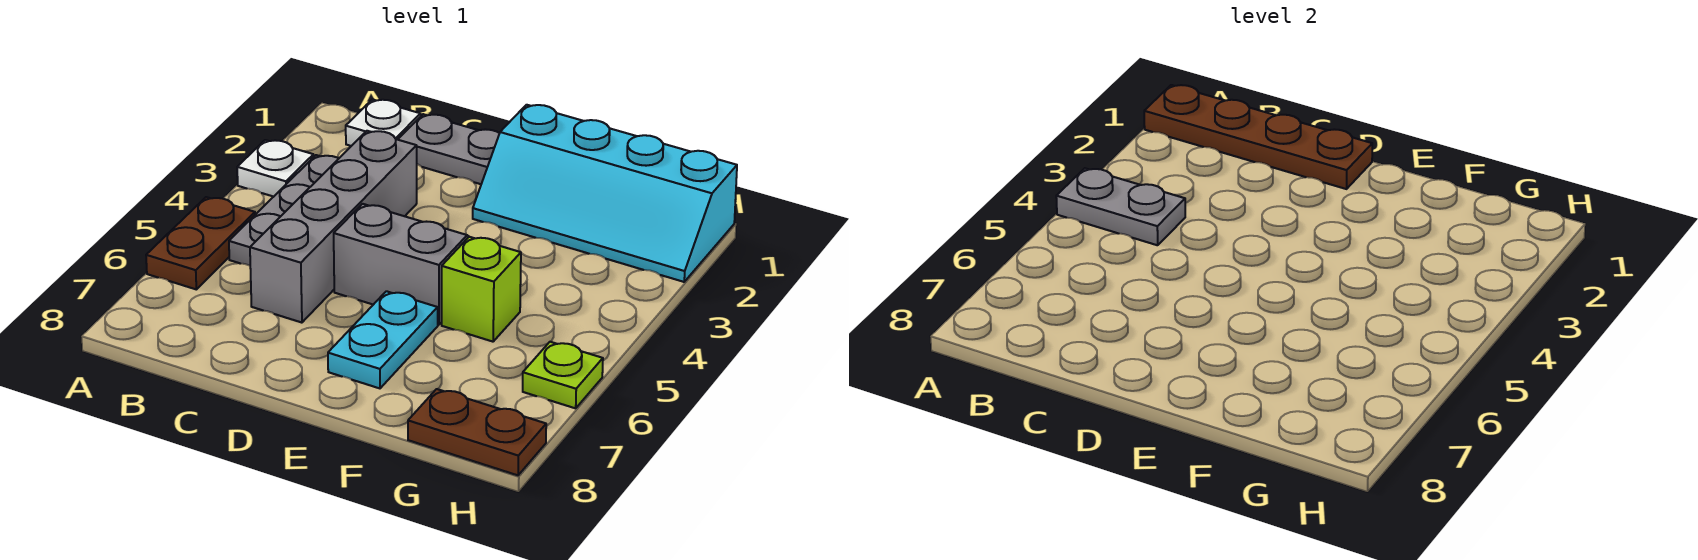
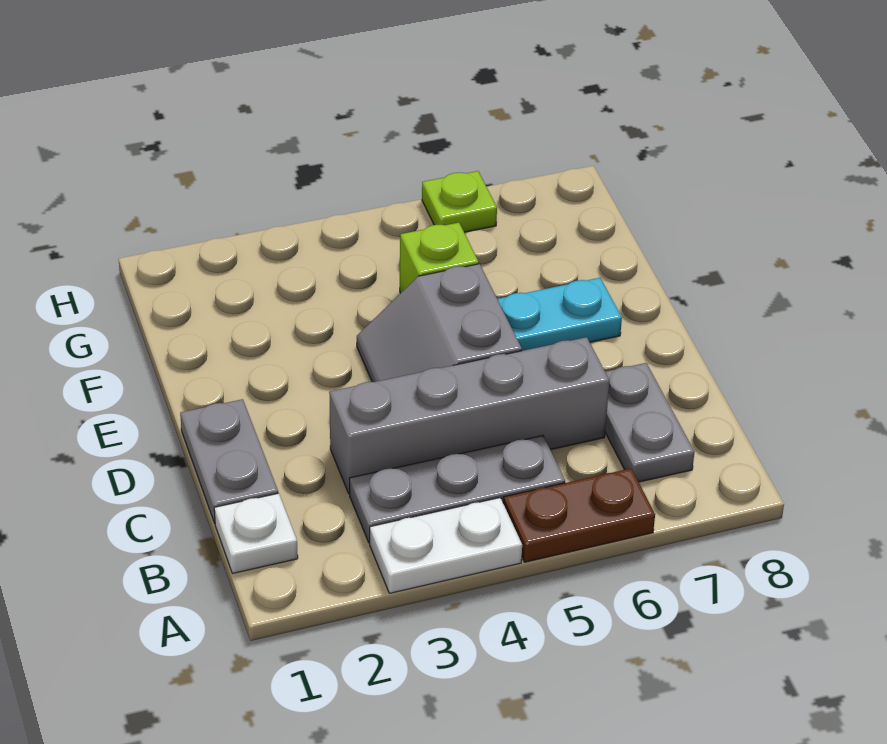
brown plate A1:D1 level 2 -> none
white plate A3 level 1 -> white plate A3:A4 level 1
grey plate A4:B4 level 2 -> grey plate B7:C7 level 1
cyan slope E1:H2 level 1 top 1 -> none
brown plate G8:H8 level 1 -> none

